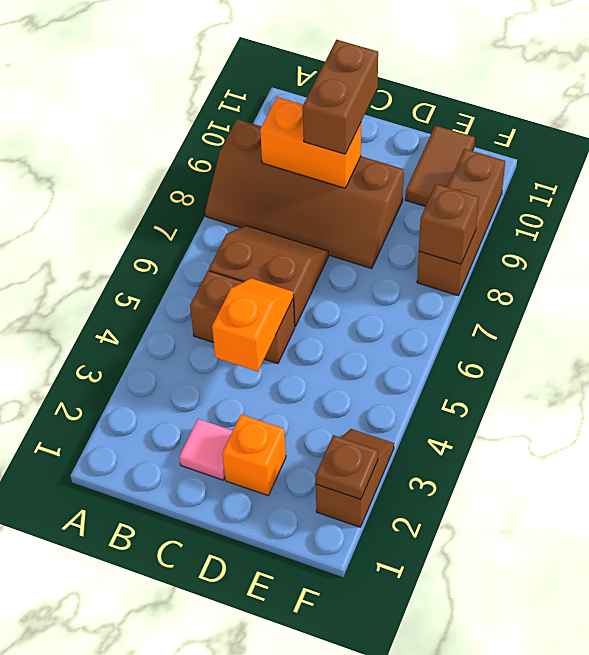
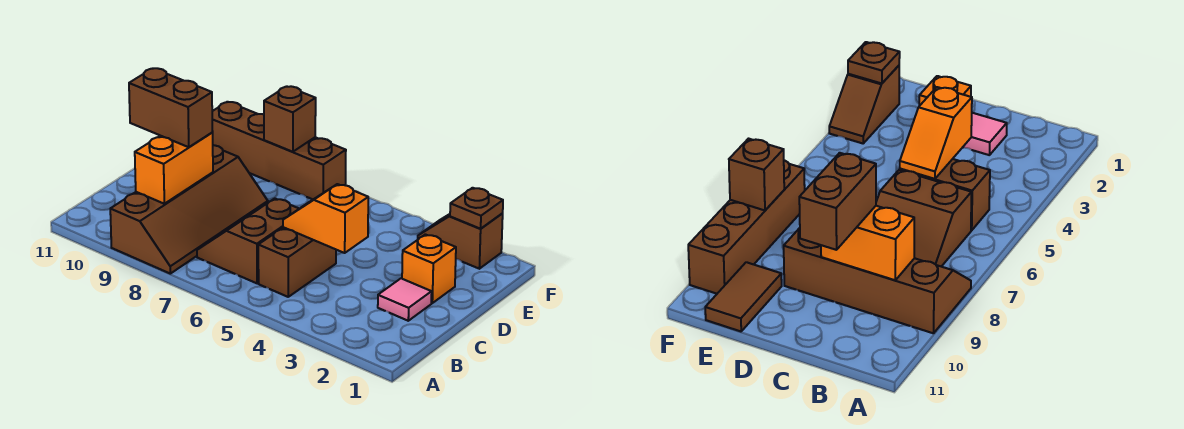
brown brick F8:F10 level 1 -> brown brick F7:F10 level 1

